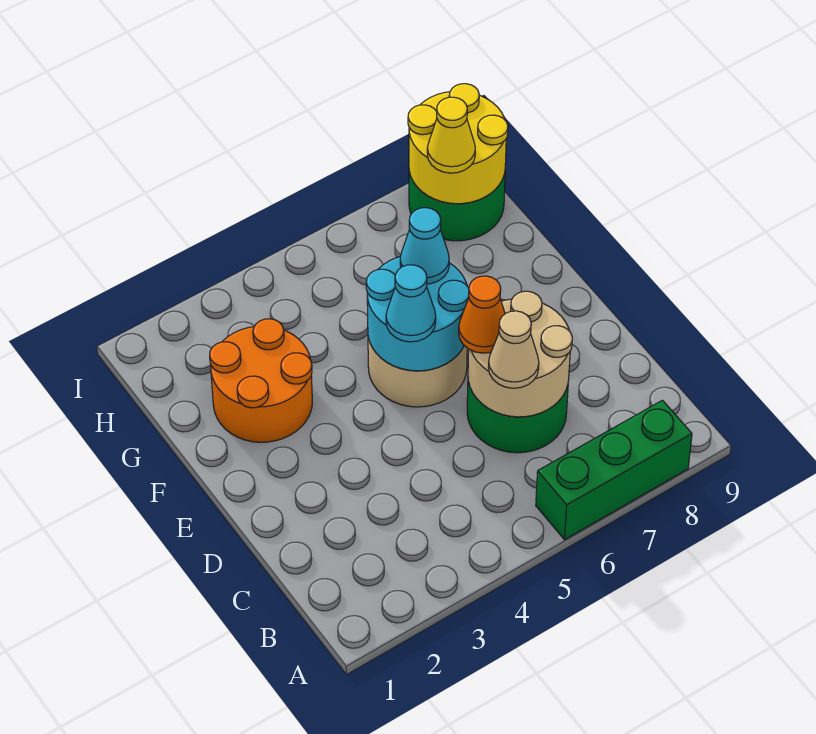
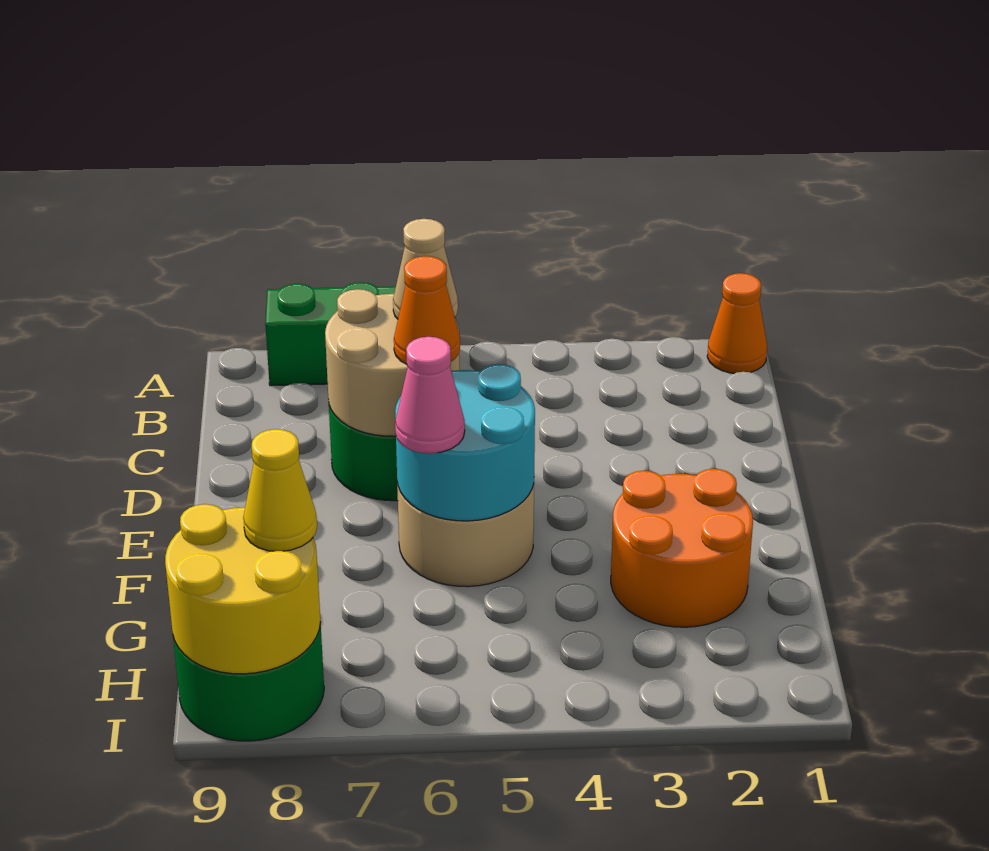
none -> orange cone A1 level 1
cyan cone E5 level 3 -> none
cyan cone F6 level 3 -> pink cone F6 level 3

